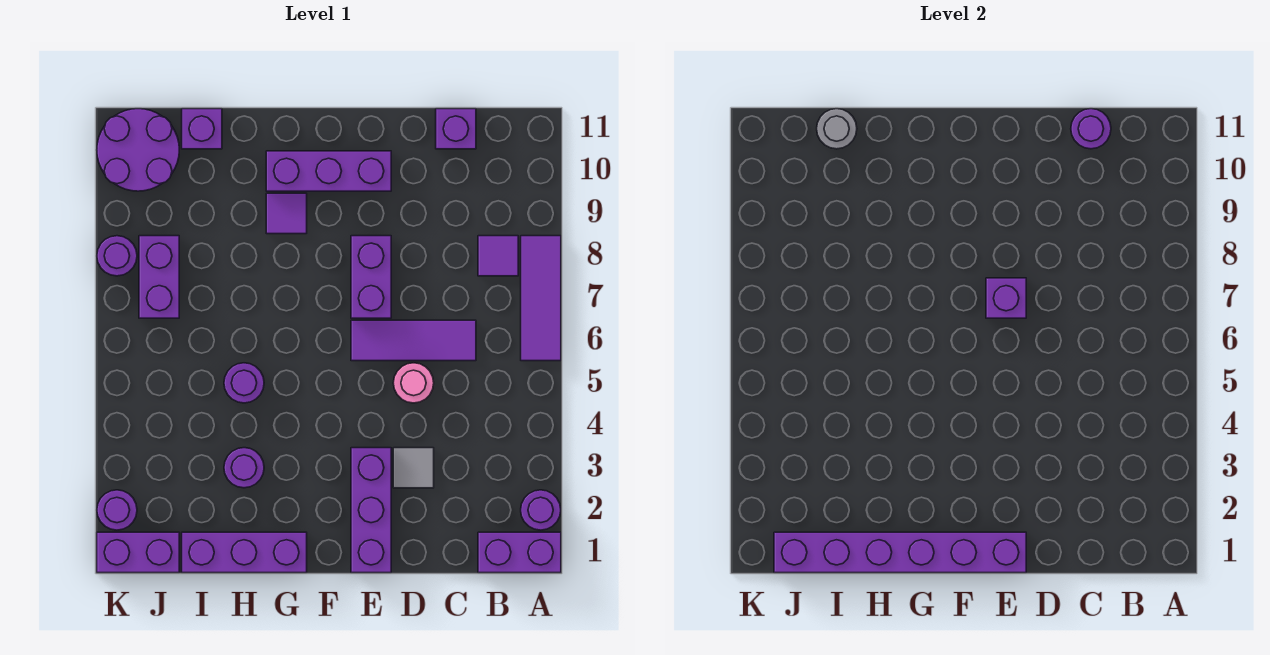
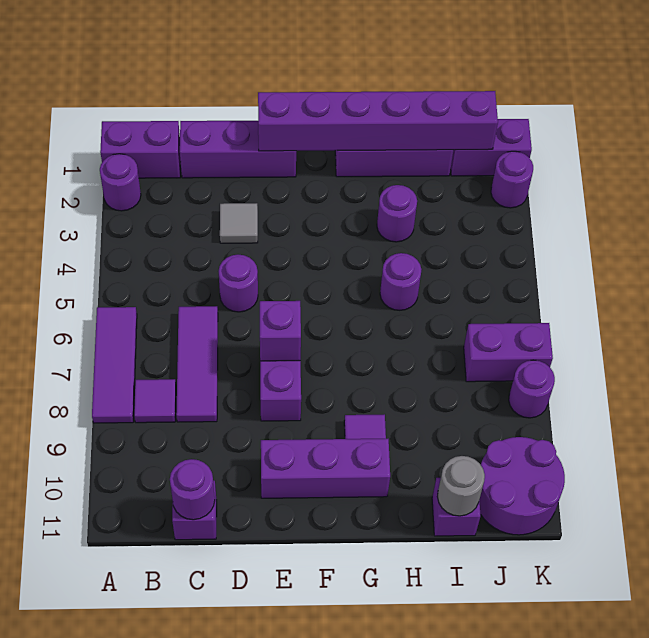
purple tile C6:E6 level 1 -> purple tile C6:C8 level 1
pink round brick D5 level 1 -> purple round brick D5 level 1
purple brick E1:E3 level 1 -> purple brick C1:E1 level 1
purple brick J7:J8 level 1 -> purple brick J7:K7 level 1

